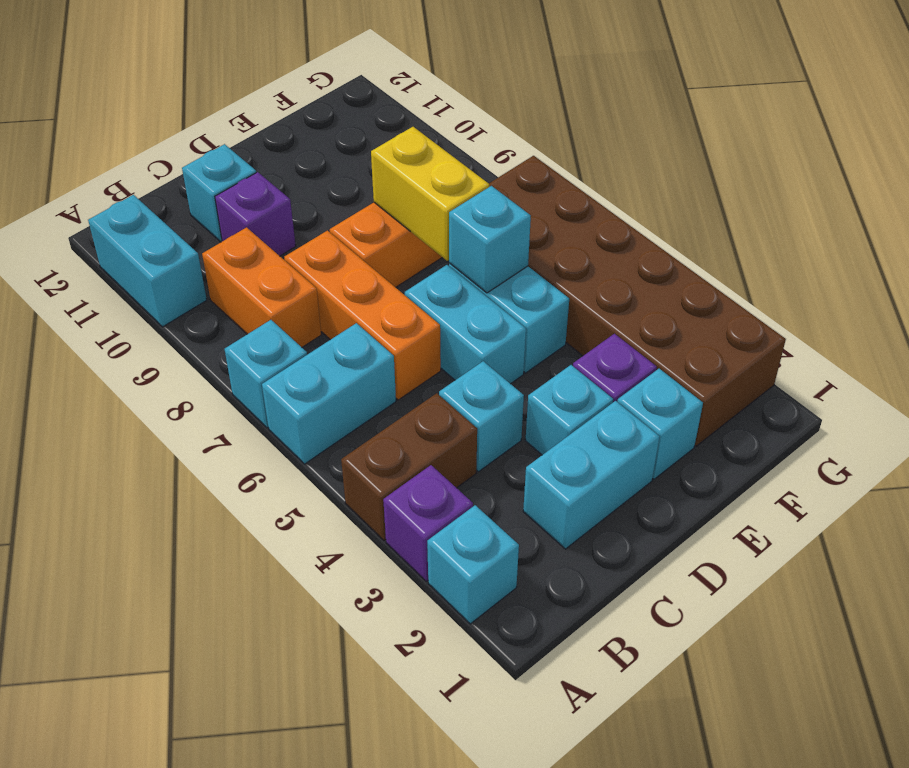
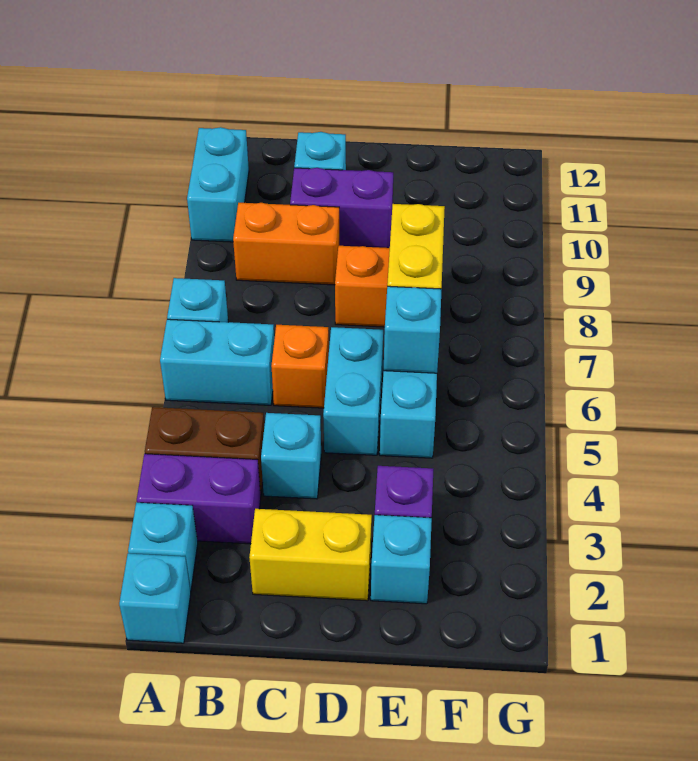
purple brick A3 level 1 -> purple brick A3:B3 level 1
orange brick B8:B9 level 1 -> orange brick B9:C9 level 1
cyan brick C2:D2 level 1 -> yellow brick C2:D2 level 1
orange brick C6:C8 level 1 -> orange brick C6 level 1
purple brick C10 level 1 -> purple brick C10:D10 level 1
cyan brick D3 level 1 -> cyan brick A1 level 1
brown brick F2:G7 level 1 -> none

